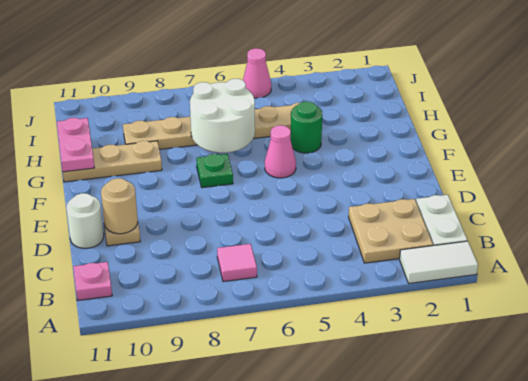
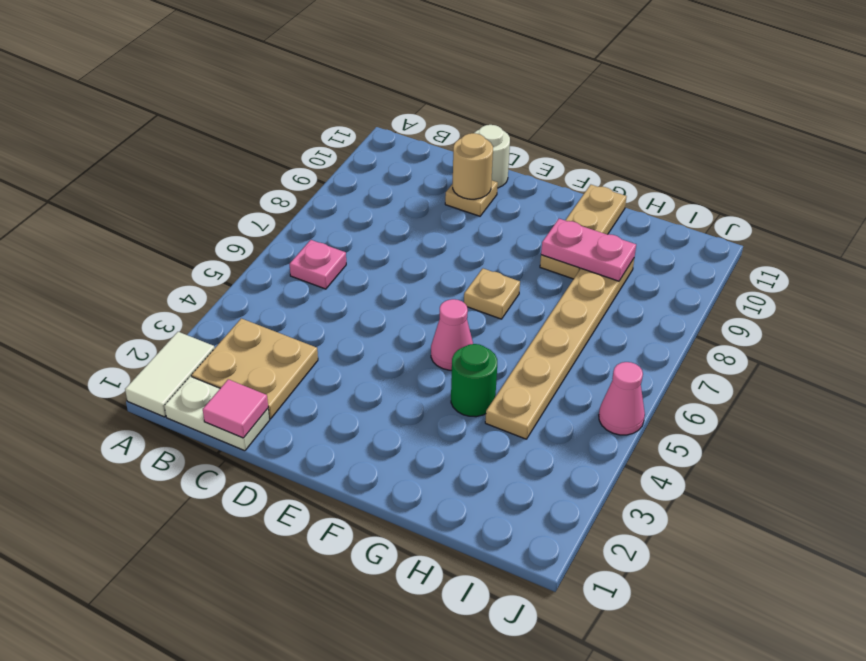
pink tile B7 level 1 -> pink tile C1 level 2
pink plate B11 level 1 -> pink plate B6 level 1
green plate F7 level 1 -> tan plate F7 level 1
white round brick G6:H7 level 2 -> none
pink plate G11:H11 level 2 -> pink plate G9:H9 level 2

